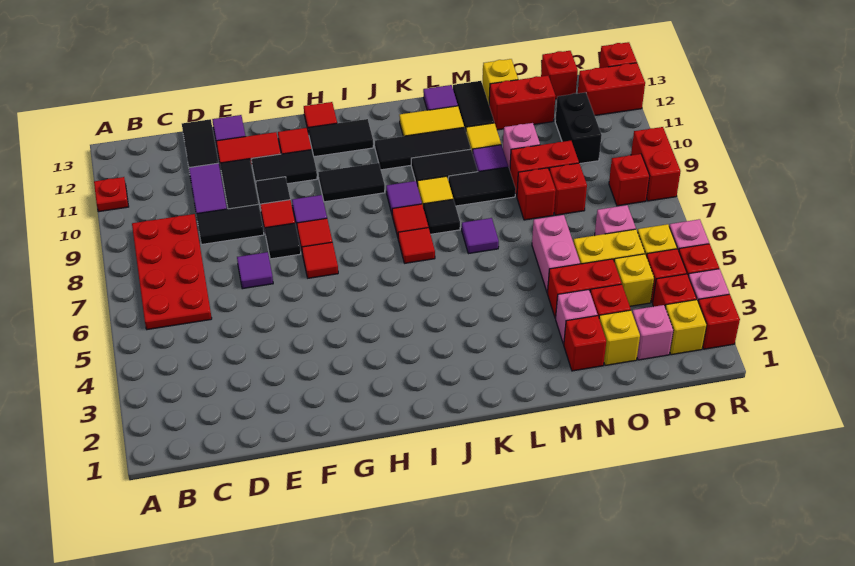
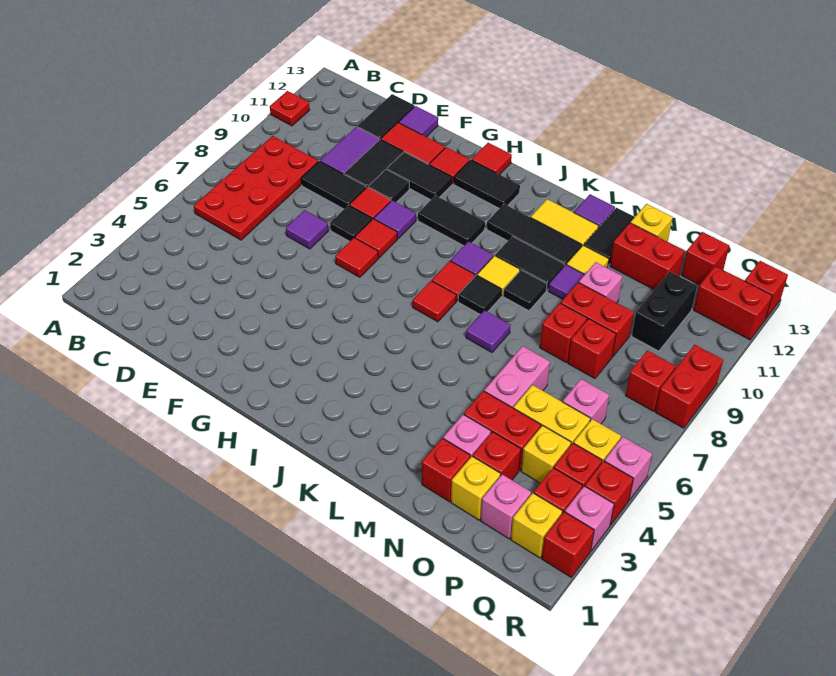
black tile L9:M9 level 1 -> black tile L9 level 1

